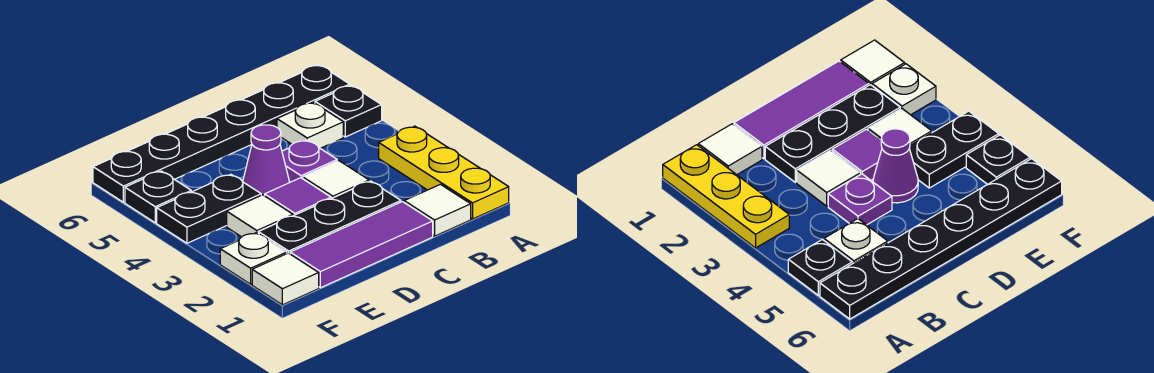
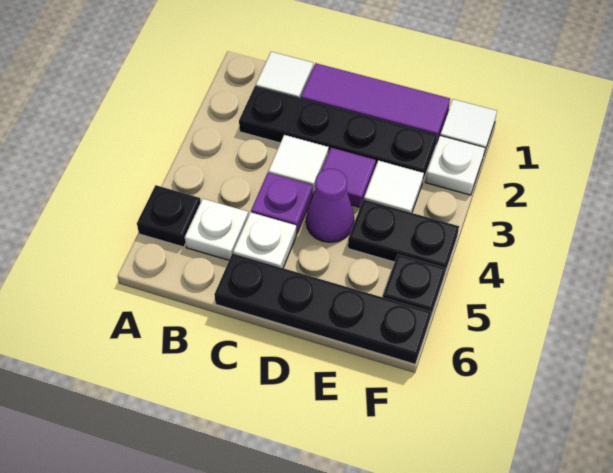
yellow plate A1:A3 level 1 -> none
black plate A6:F6 level 1 -> black plate C6:F6 level 1
black plate C2:E2 level 1 -> black plate B2:E2 level 1
none -> white plate C5 level 1

